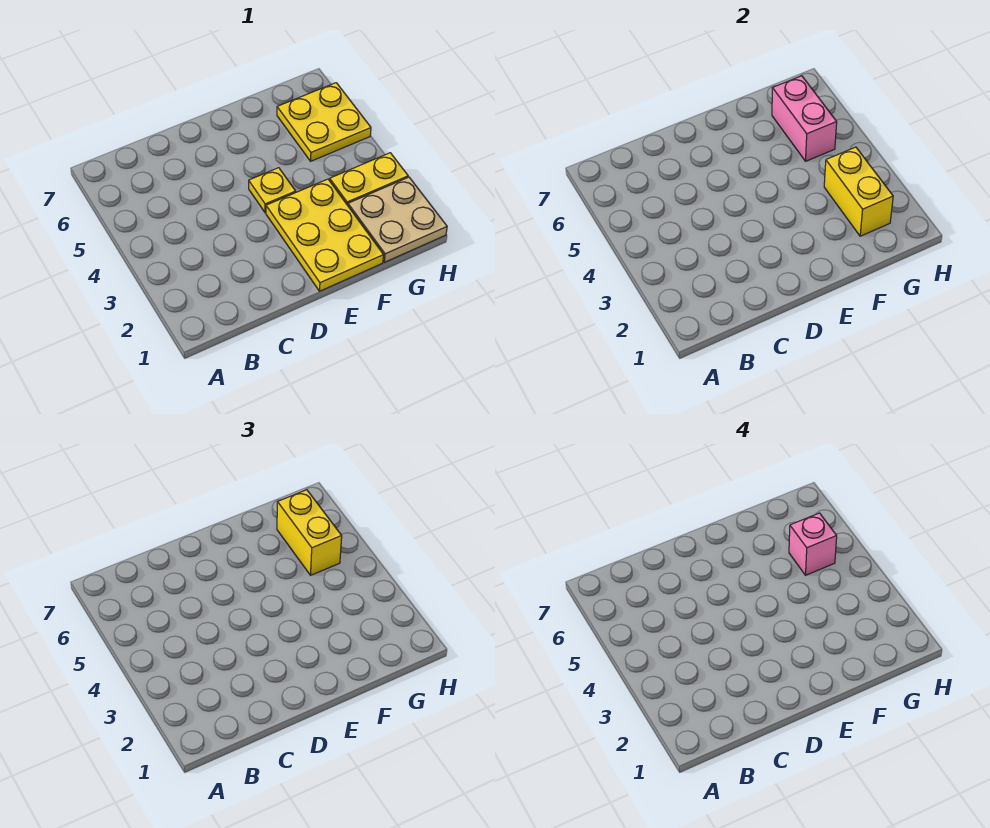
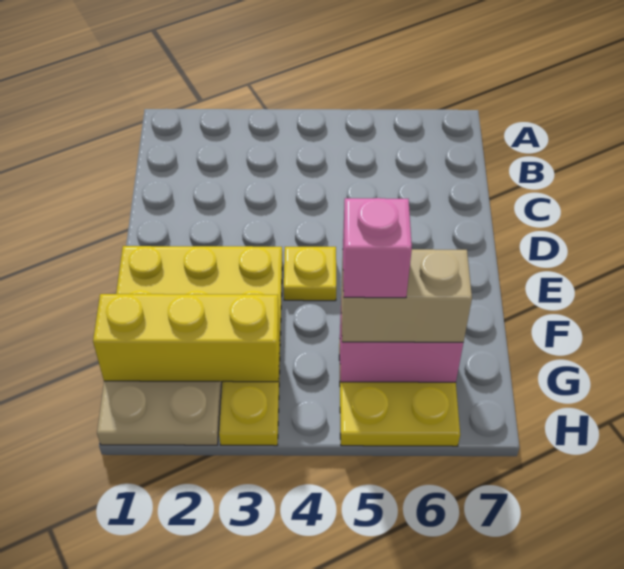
yellow brick G2:G3 level 2 -> yellow brick G1:G3 level 2
yellow brick G5:G6 level 3 -> tan brick G5:G6 level 3

